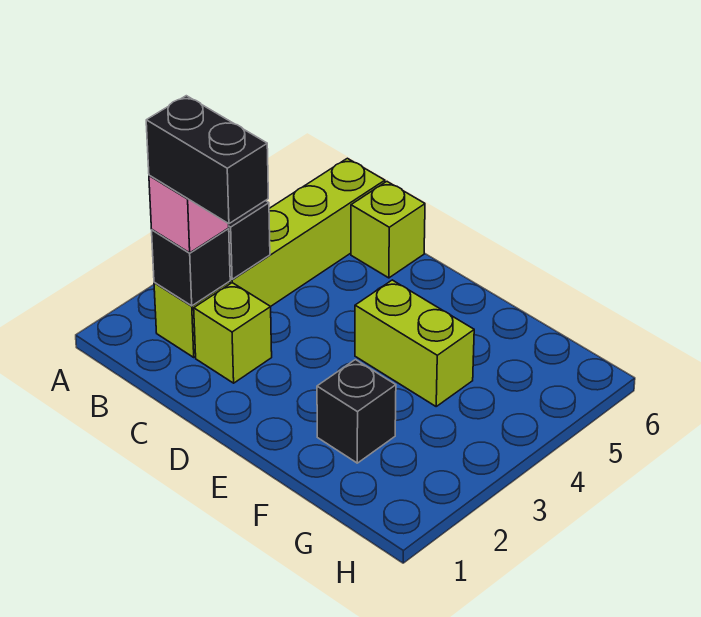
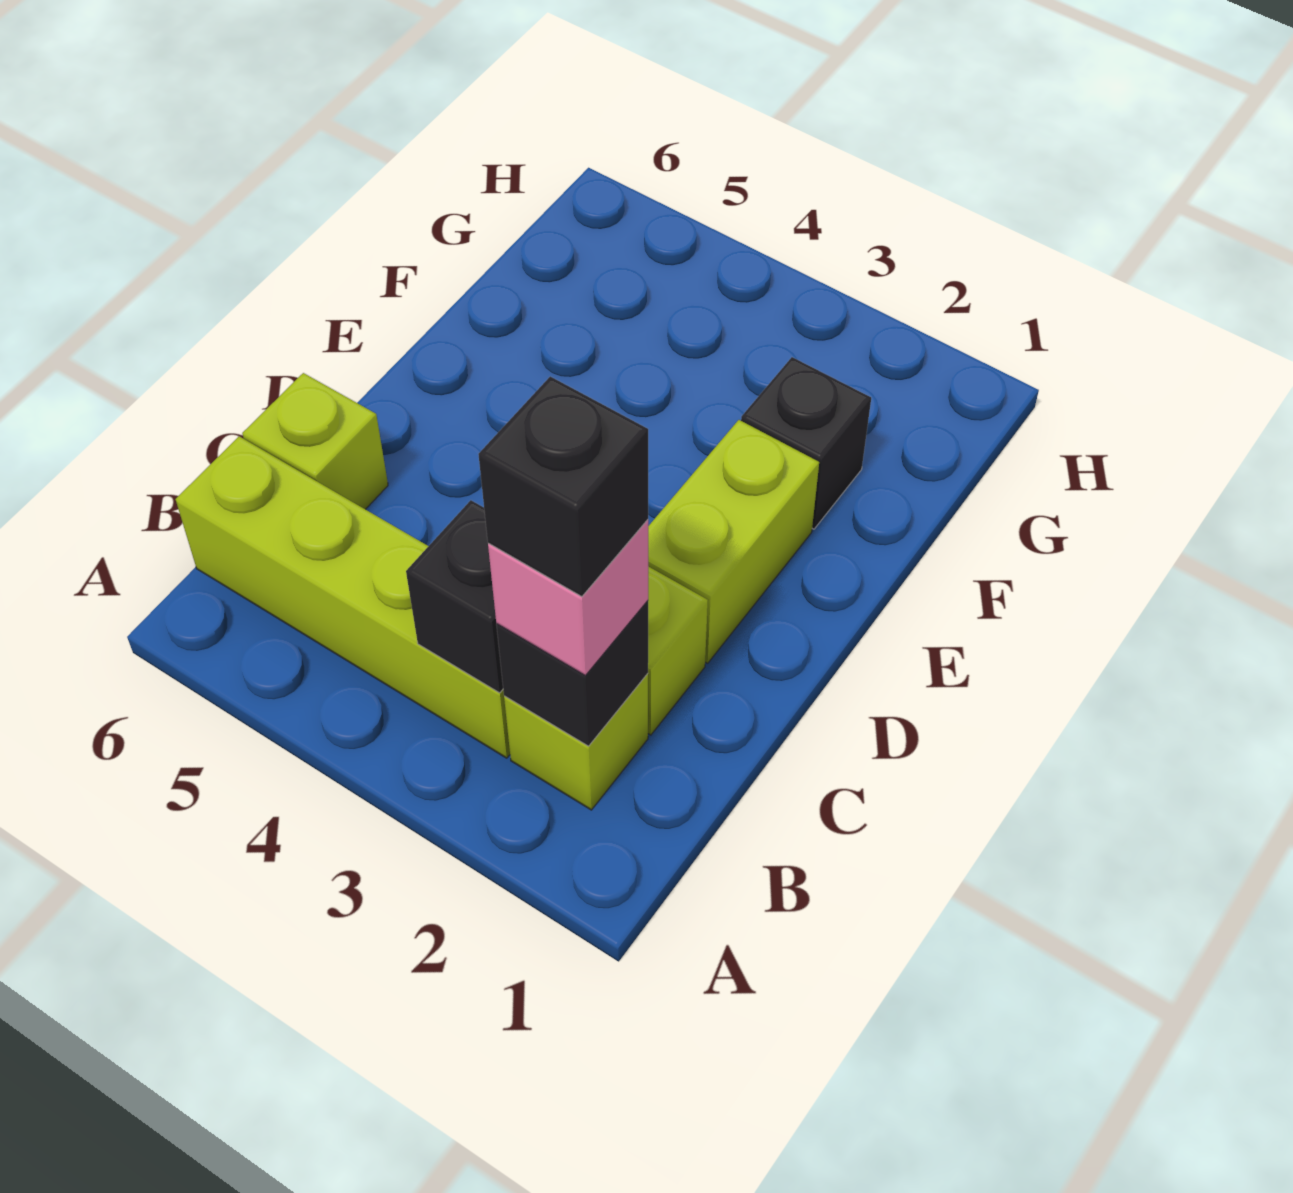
black brick B2:C2 level 4 -> black brick B2 level 4
lime brick E4:F4 level 1 -> lime brick D2:E2 level 1

